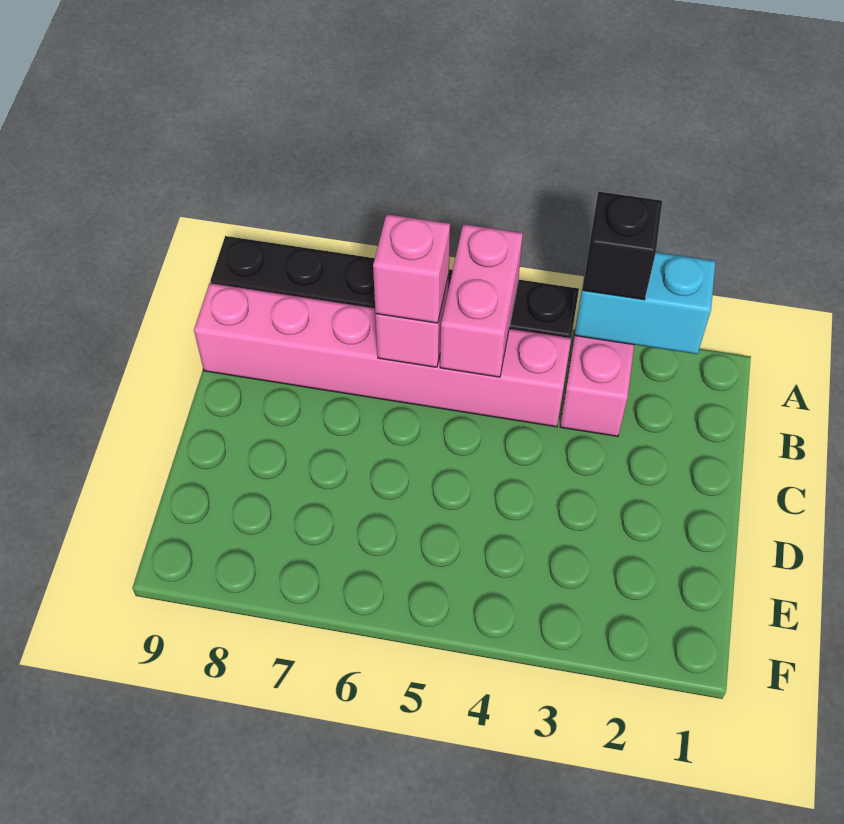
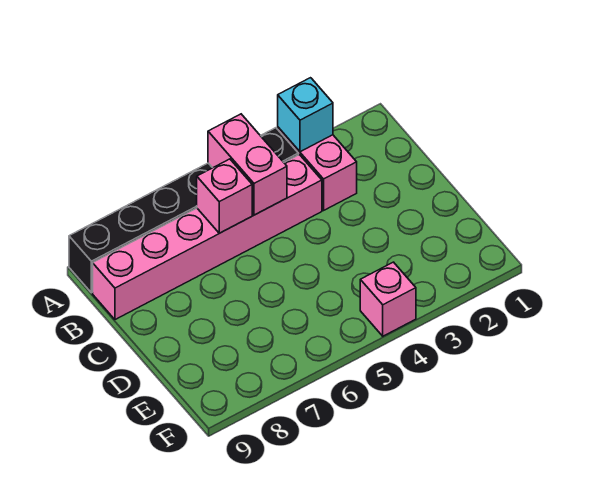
cyan brick A2:A3 level 2 -> cyan brick A3 level 2
black brick A3 level 3 -> none
pink brick B6 level 3 -> pink brick F4 level 1

